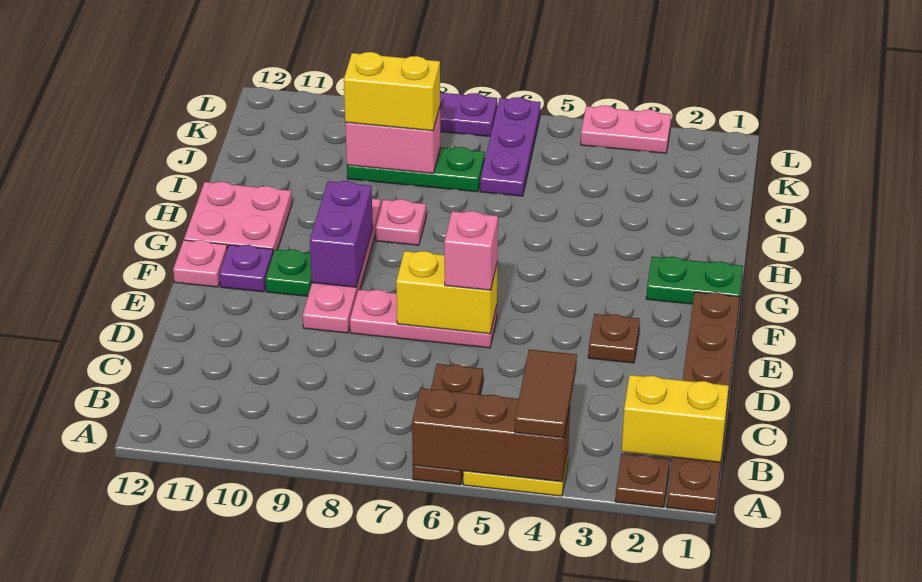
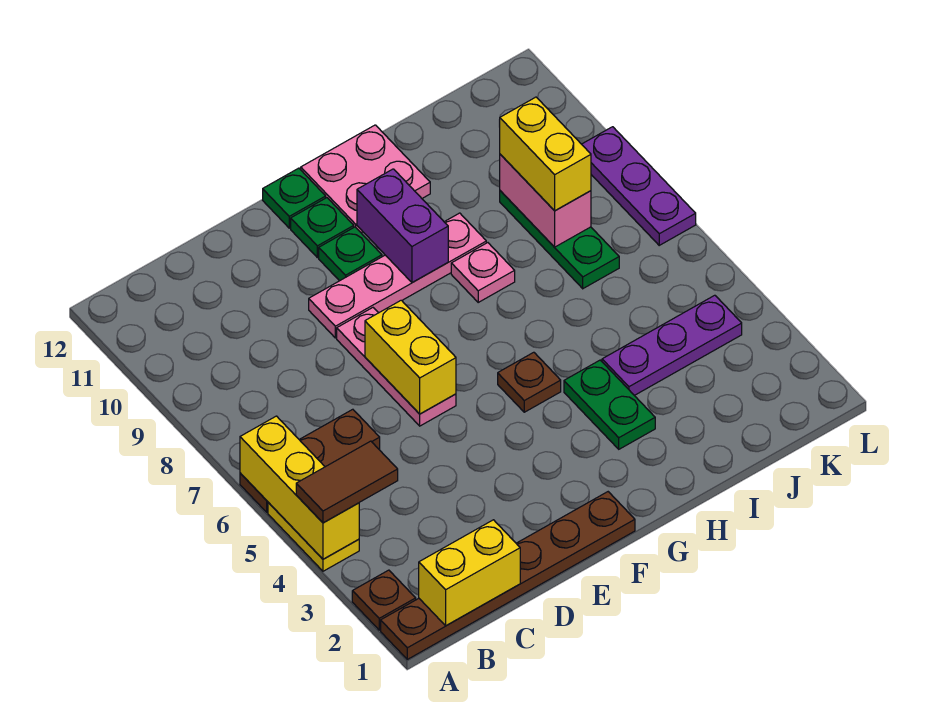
brown brick A4:A6 level 2 -> yellow brick A4:A6 level 2
yellow brick B1:B2 level 2 -> yellow brick B1:C1 level 2
brown plate E3 level 1 -> brown plate G5 level 1
pink brick E6 level 3 -> none
purple brick F9:G9 level 2 -> purple brick G9:G10 level 2
purple plate F11 level 1 -> green plate F11 level 1
pink plate F12 level 1 -> green plate F12 level 1
green plate G1:G2 level 1 -> green plate H3:H4 level 1
purple plate J6:L6 level 1 -> purple plate I4:K4 level 1
pink plate L3:L4 level 1 -> none

